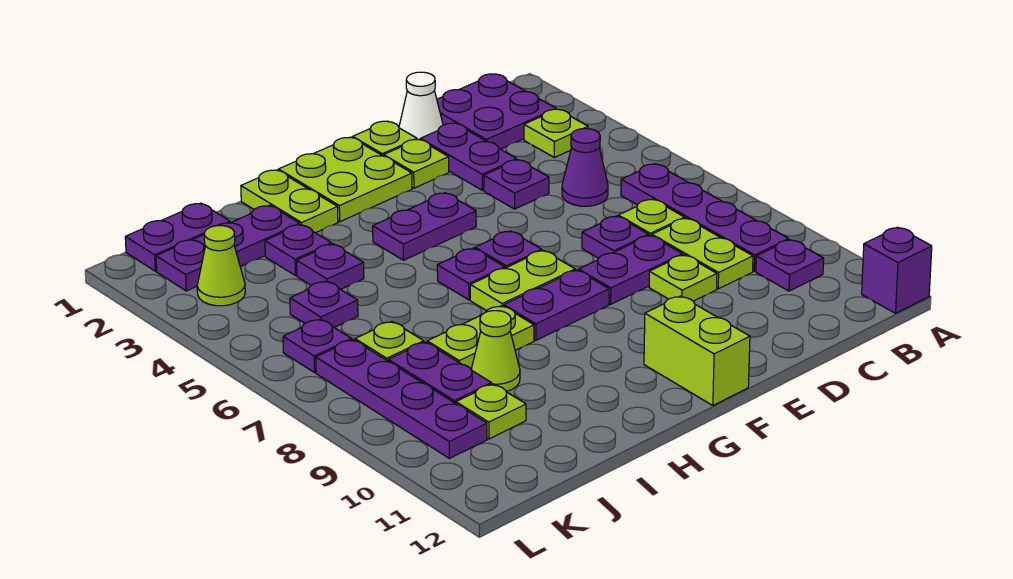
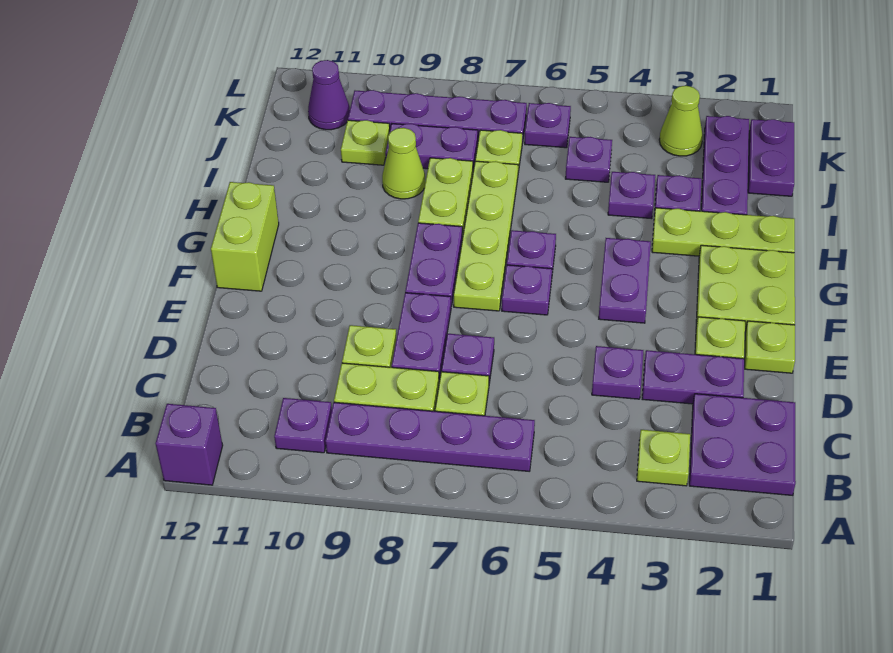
purple cone C5 level 1 -> purple cone K11 level 1
white cone D1 level 1 -> none
lime plate F7:G7 level 1 -> lime plate F7:I7 level 1
lime brick F11:F12 level 1 -> lime brick F12:G12 level 1
lime plate H1:H2 level 1 -> lime plate H1:H3 level 1

